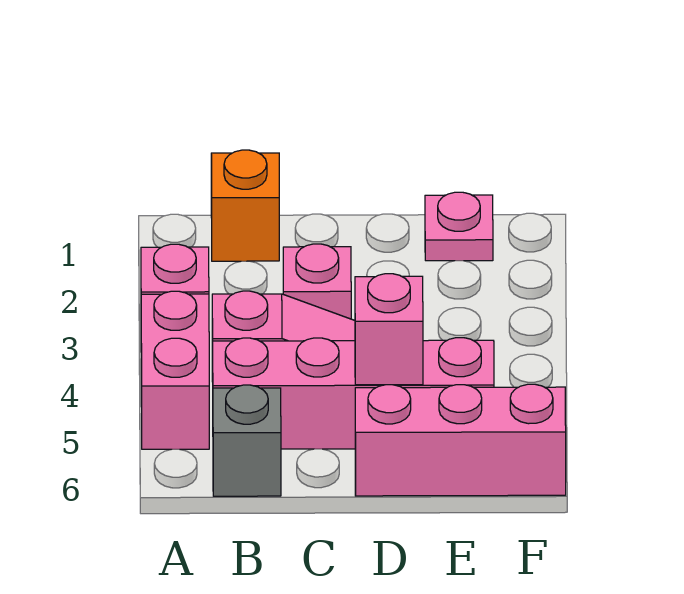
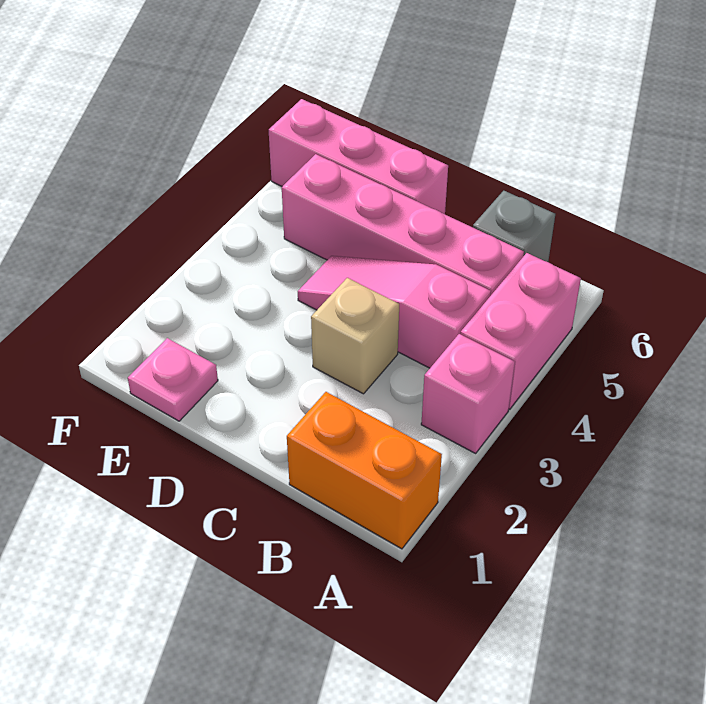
orange brick B1 level 1 -> orange brick A1:B1 level 1
pink brick C3 level 1 -> tan brick C3 level 1
pink brick D5 level 2 -> none

